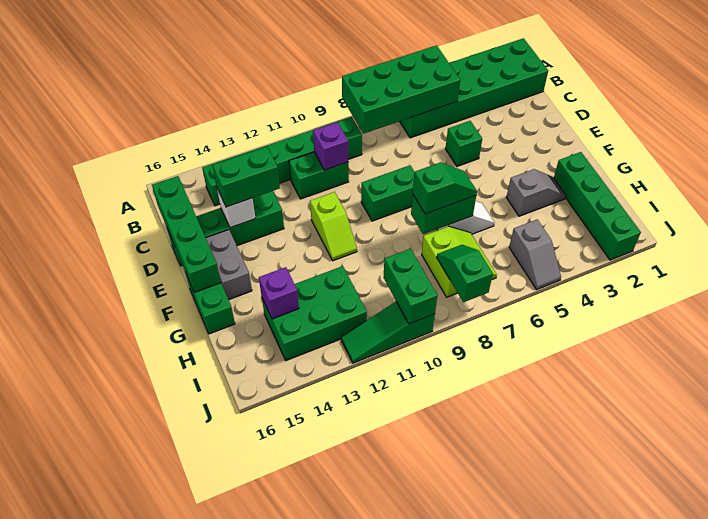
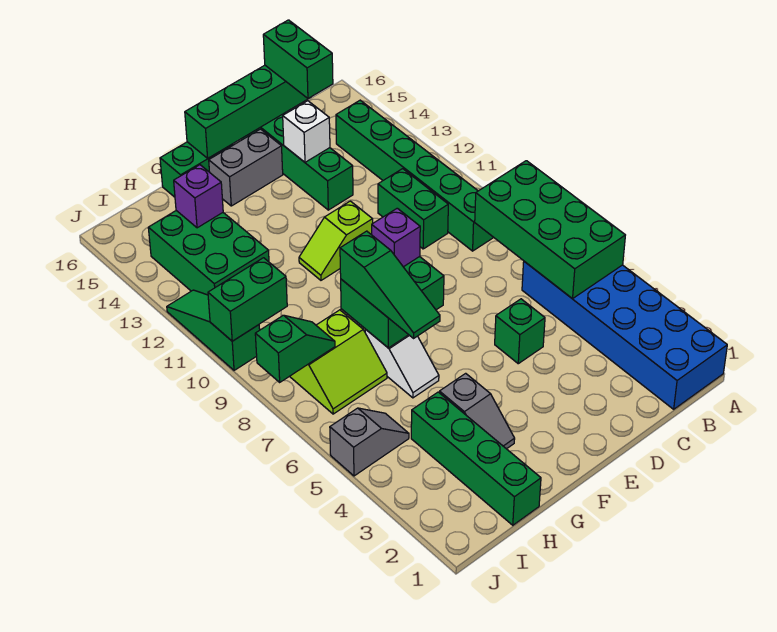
green brick A1:B6 level 1 -> blue brick A1:B6 level 1
purple brick C10 level 2 -> purple brick E9 level 2
green brick D13:D14 level 3 -> green brick C15:C16 level 3
green brick G2:J2 level 1 -> green brick H1:H4 level 1
green slope G7:G8 level 3 top 8 -> green slope G6:G8 level 3 top 8
grey slope I5:J5 level 1 top I -> grey slope I5:J5 level 1 top J

